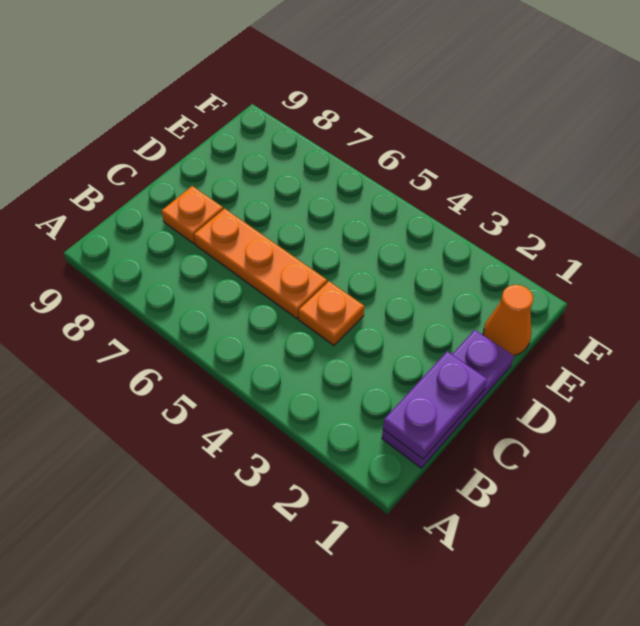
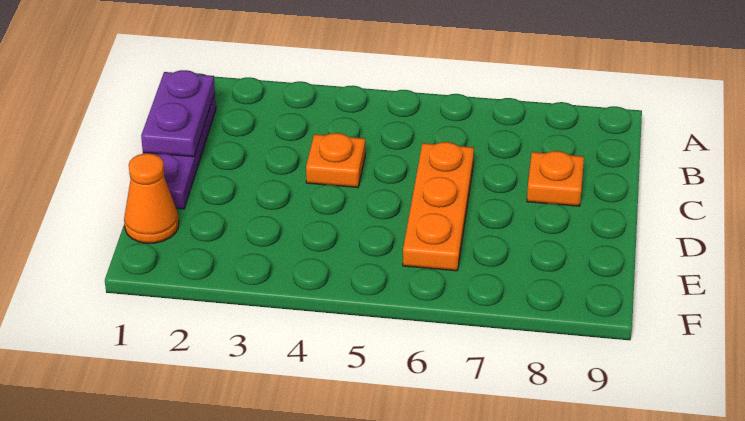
orange plate C5:C7 level 1 -> orange plate C6:E6 level 1

